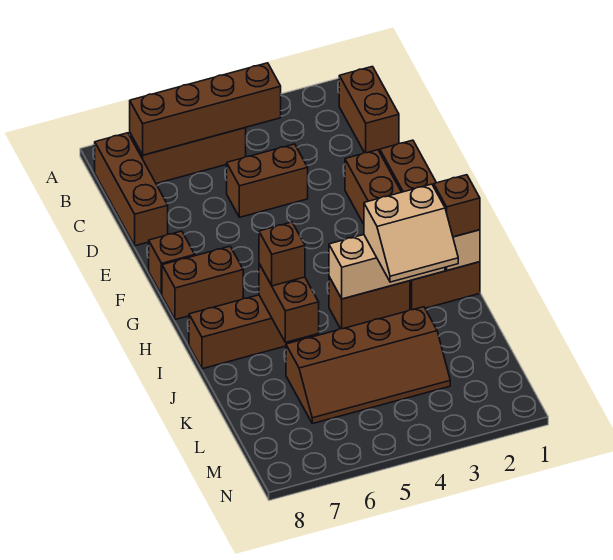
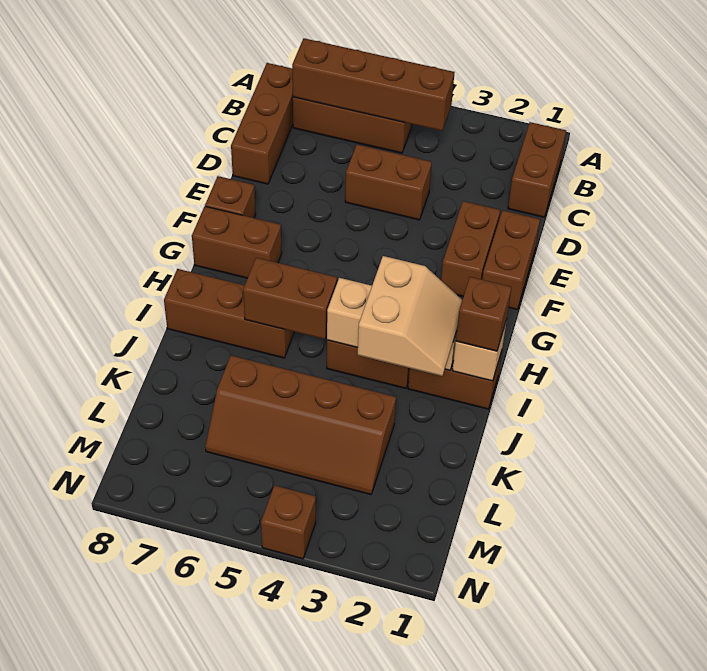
tan slope I2:J3 level 3 top I -> tan slope I2:J3 level 3 top 3
brown brick I6:J6 level 2 -> brown brick I5:I6 level 2
brown brick I6 level 3 -> brown brick N4 level 1

